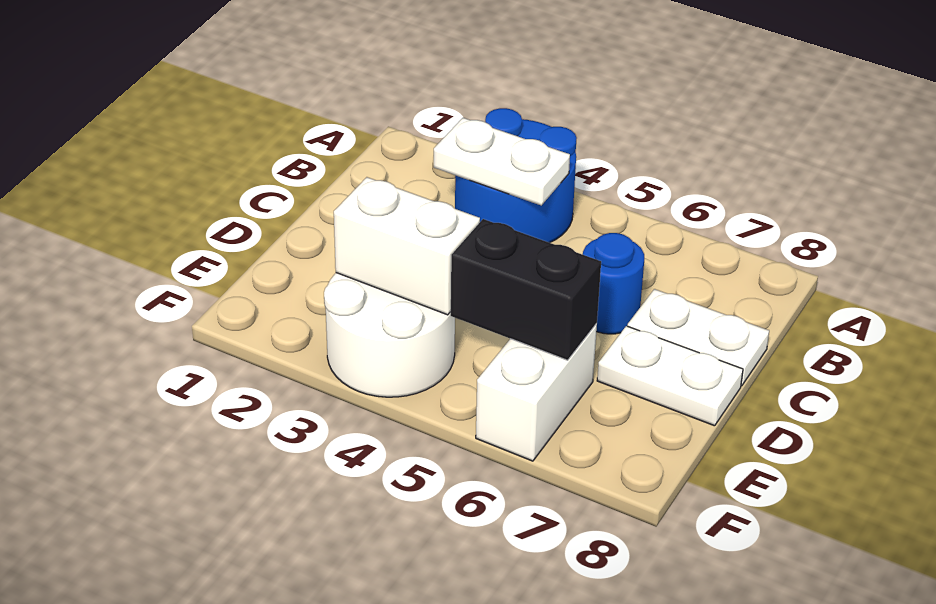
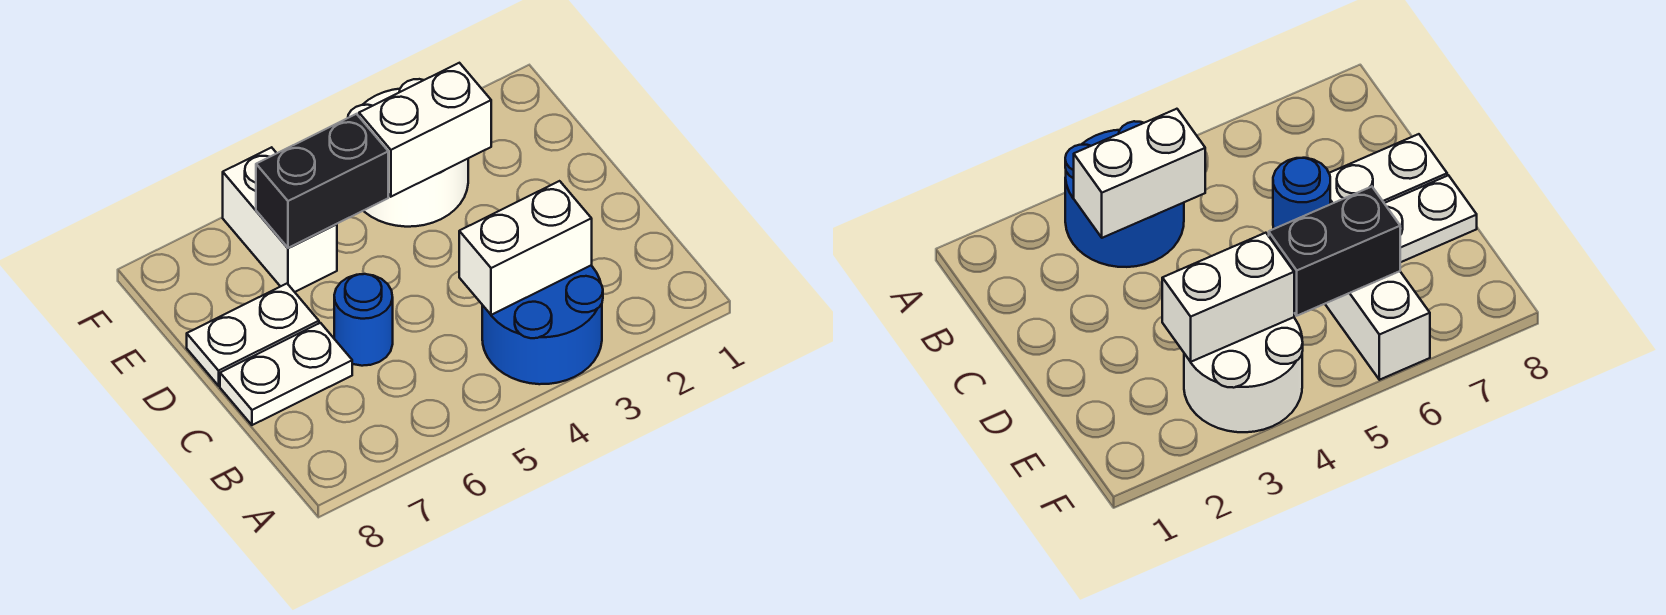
white plate B3:B4 level 2 -> white brick B3:B4 level 2

